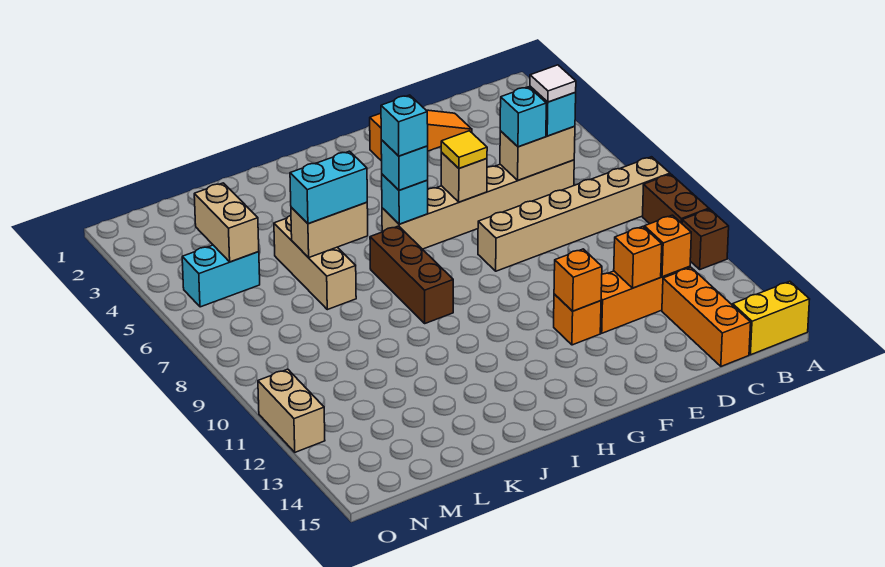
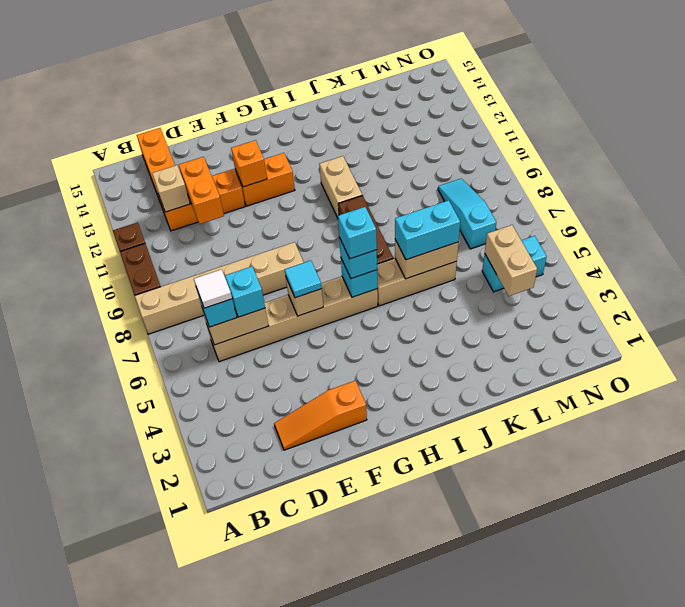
yellow brick A15:B15 level 1 -> none
orange brick C12 level 2 -> tan brick C12 level 2
orange brick D12 level 2 -> orange brick D11:D12 level 2
yellow tile F6 level 3 -> cyan tile F6 level 3
orange brick F12 level 1 -> orange brick F12:G12 level 1
tan brick K5:K7 level 1 -> tan brick I6:K6 level 1
none -> cyan slope M7:M9 level 1 top 7
tan brick O11:O12 level 1 -> tan brick I10:I11 level 1

